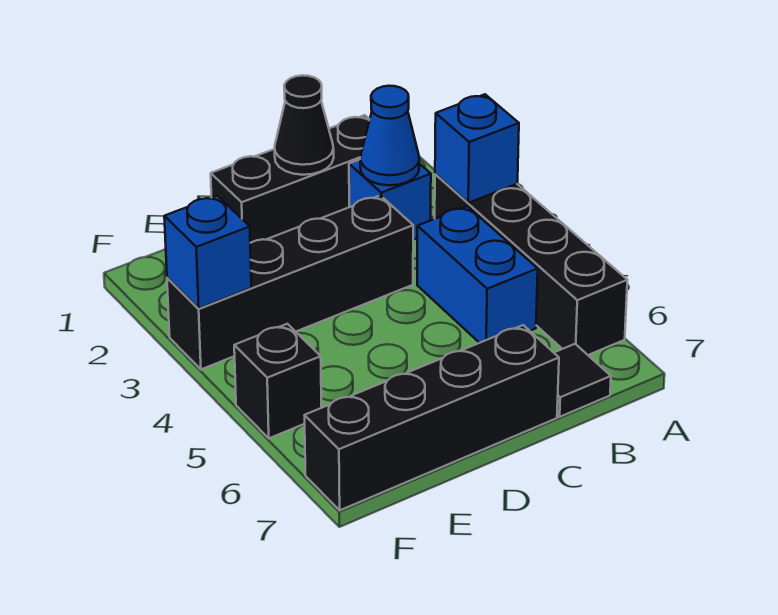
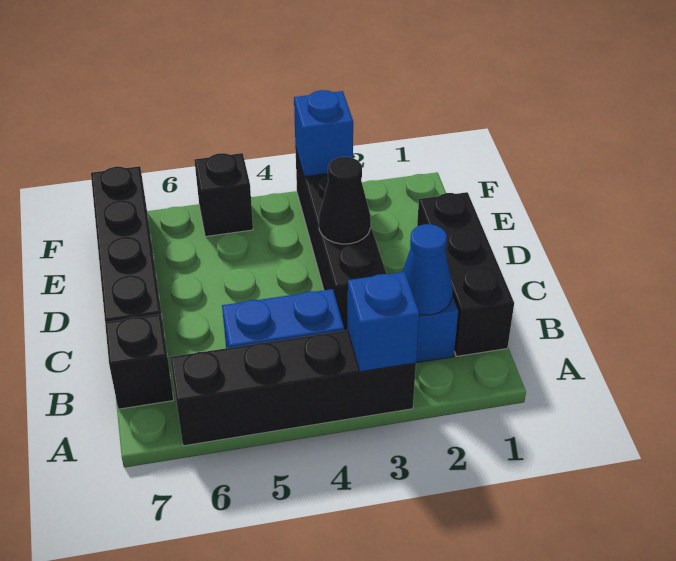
black tile B7 level 1 -> black brick B7 level 1
black cone C1 level 2 -> black cone D3 level 2

